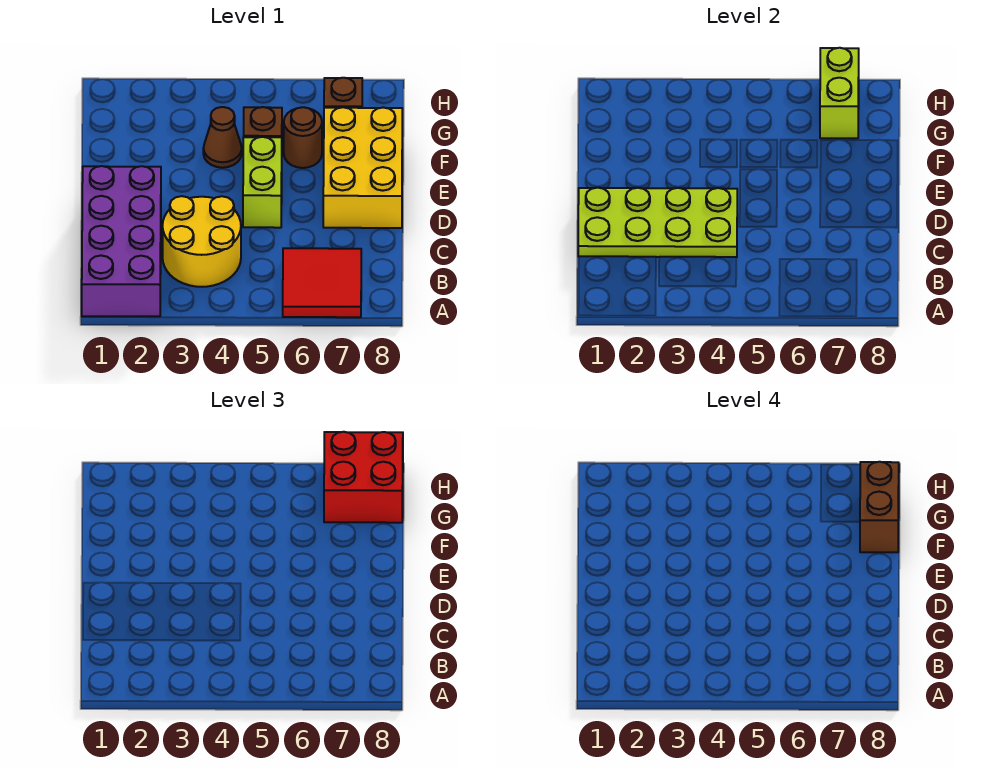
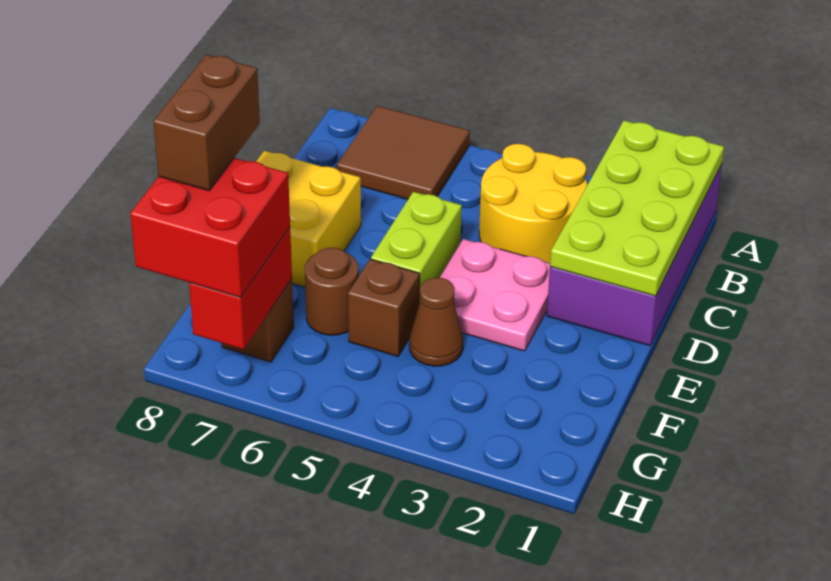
red tile A6:B7 level 1 -> brown tile A6:B7 level 1
lime plate C1:D4 level 2 -> lime plate A1:D2 level 2
none -> pink plate D3:E4 level 1
yellow brick D7:F8 level 1 -> yellow brick D7:E8 level 1
lime brick G7:H7 level 2 -> red brick G7:H7 level 2

